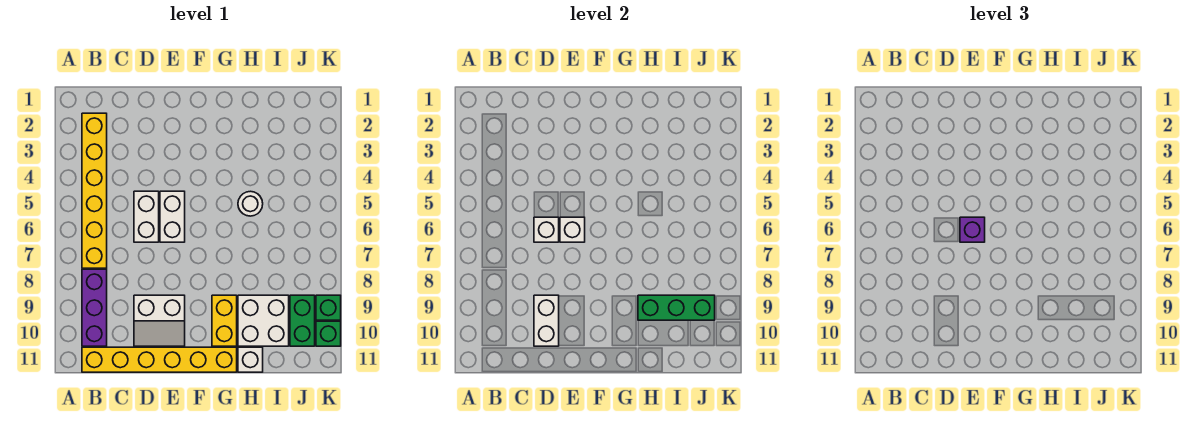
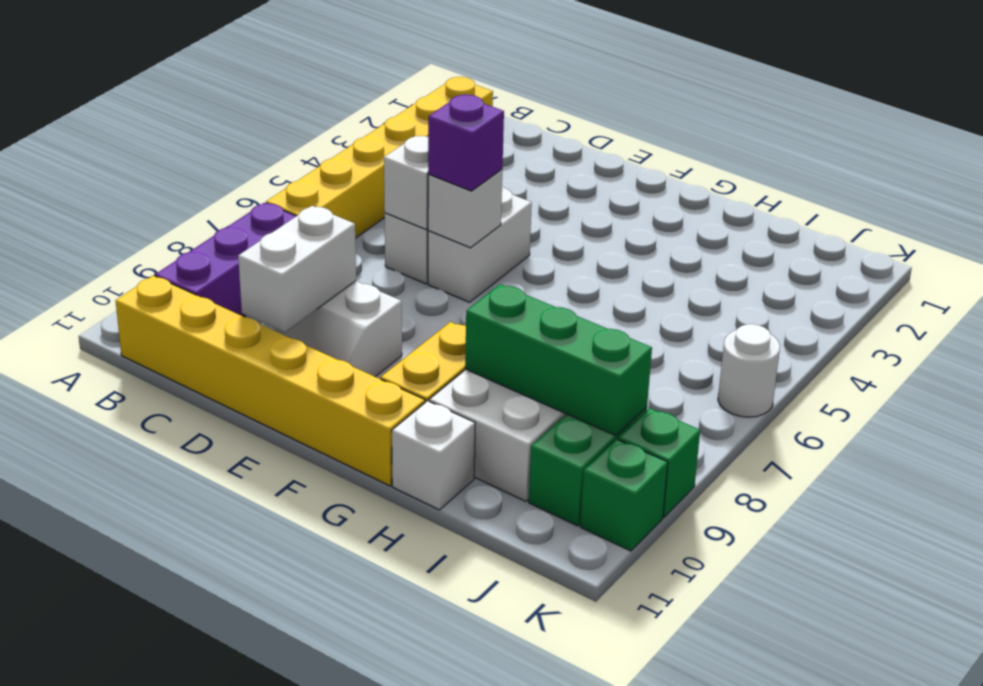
white round brick H5 level 1 -> white round brick K6 level 1

